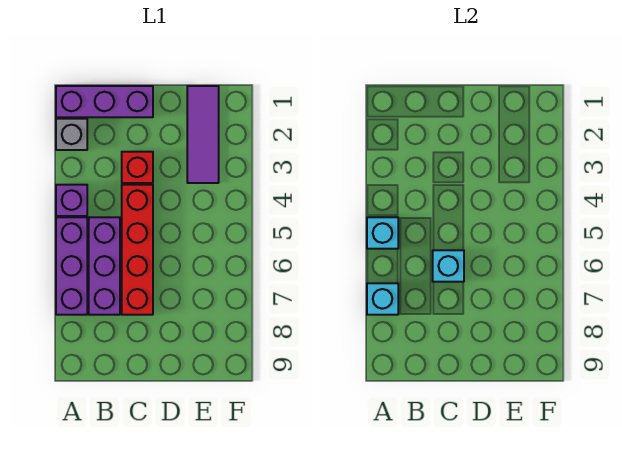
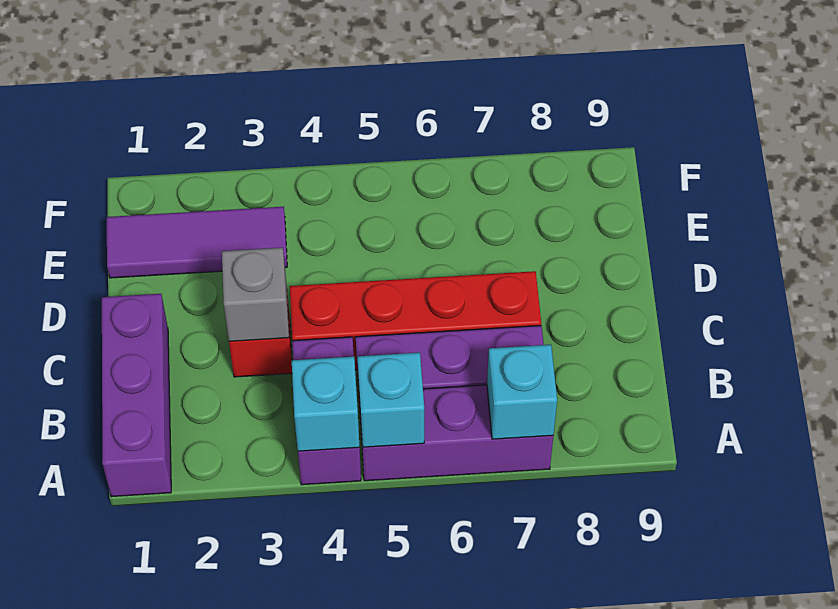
grey brick A2 level 1 -> grey brick C3 level 2
purple brick A4 level 1 -> purple brick A4:B4 level 1
cyan brick C6 level 2 -> cyan brick A4 level 2

